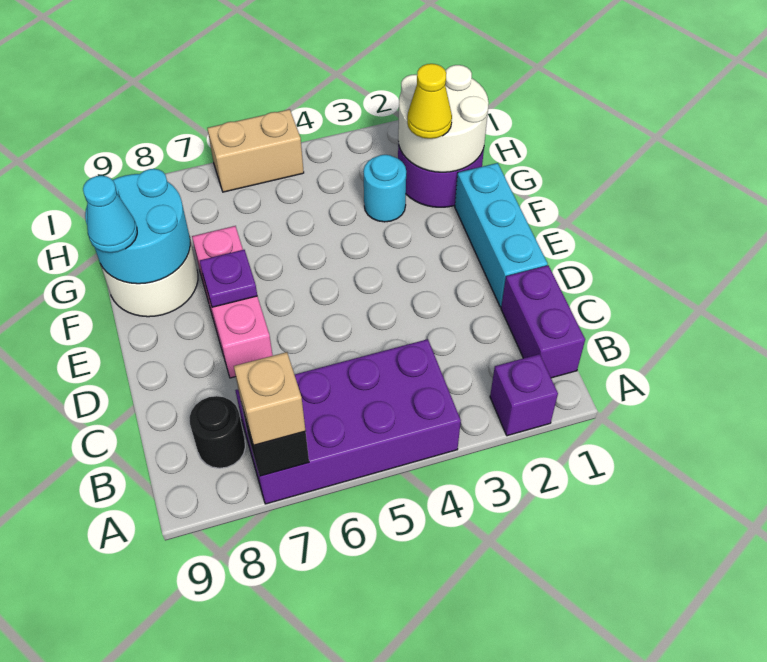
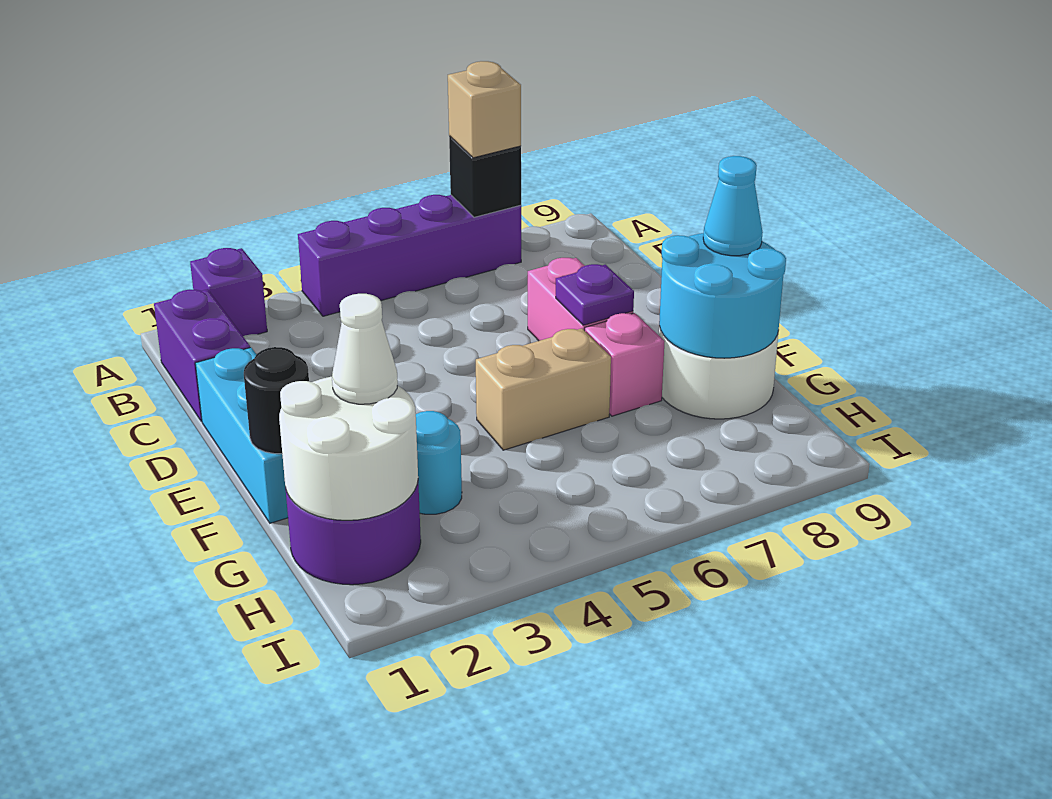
purple brick A4:B7 level 1 -> purple brick A4:A7 level 1
black round brick B8 level 1 -> black round brick F1 level 2
yellow cone G2 level 3 -> white cone G2 level 3
tan brick I5:I6 level 1 -> tan brick F5:F6 level 1

